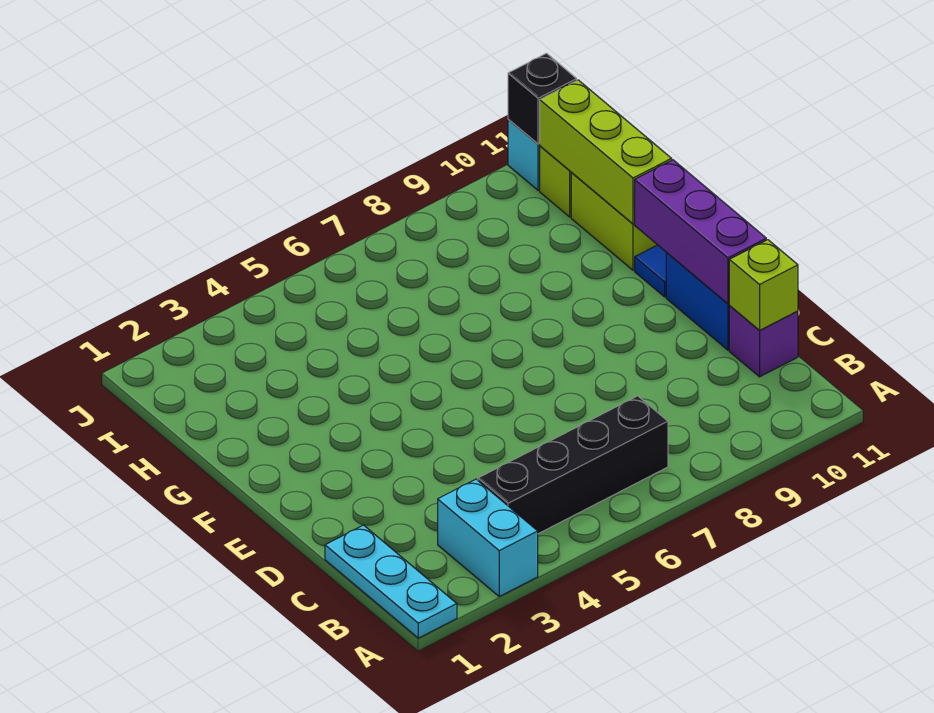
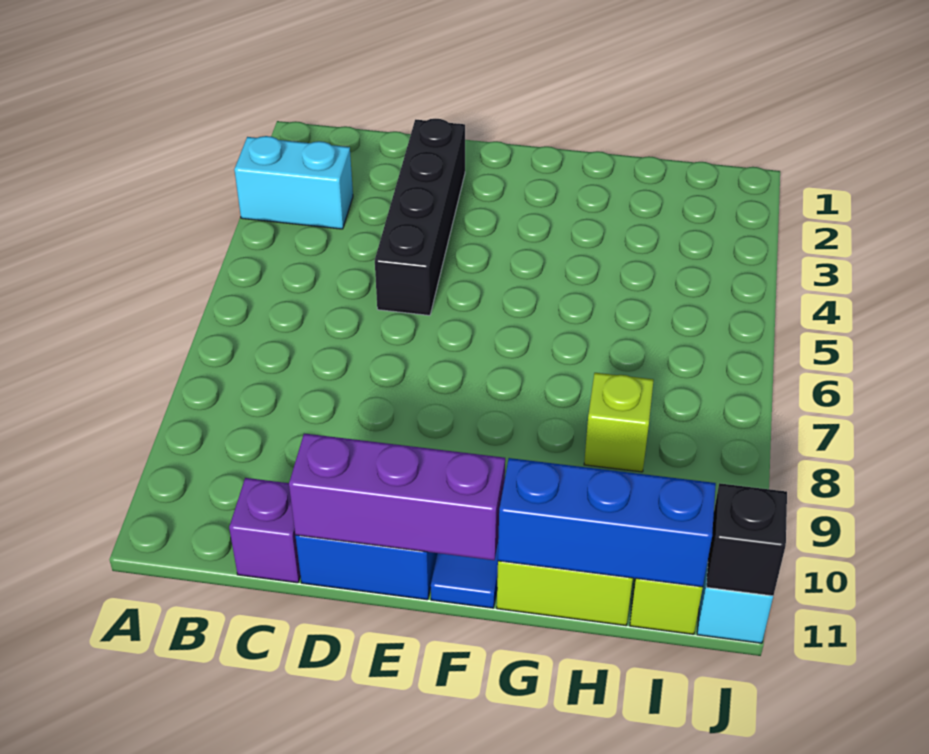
cyan plate A1:C1 level 1 -> none
black brick B4:B7 level 1 -> black brick D2:D5 level 1
lime brick C11 level 2 -> lime brick H8 level 1
lime brick G11:I11 level 2 -> blue brick G11:I11 level 2

